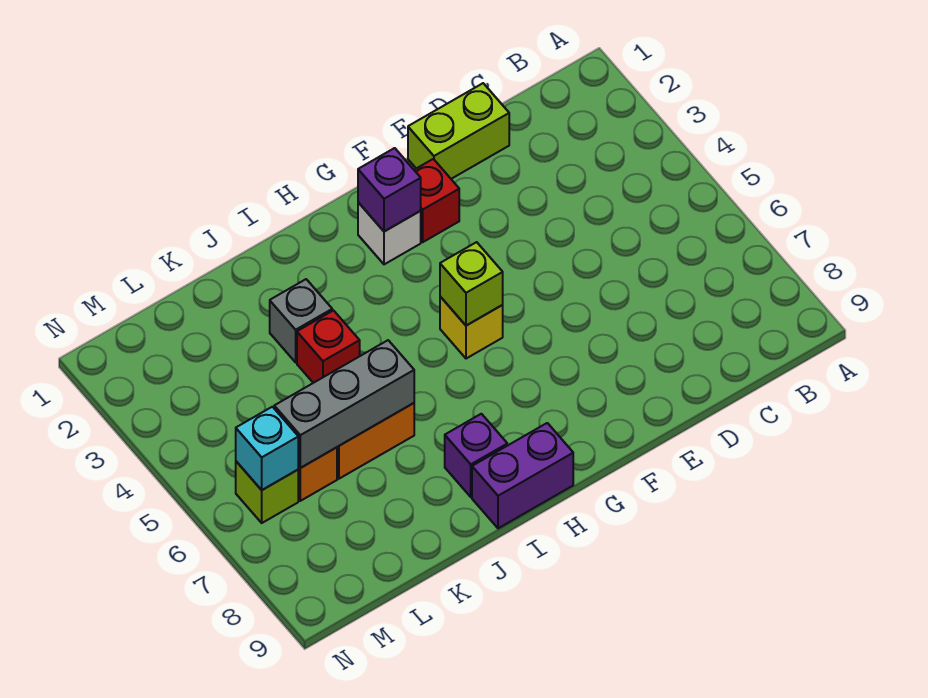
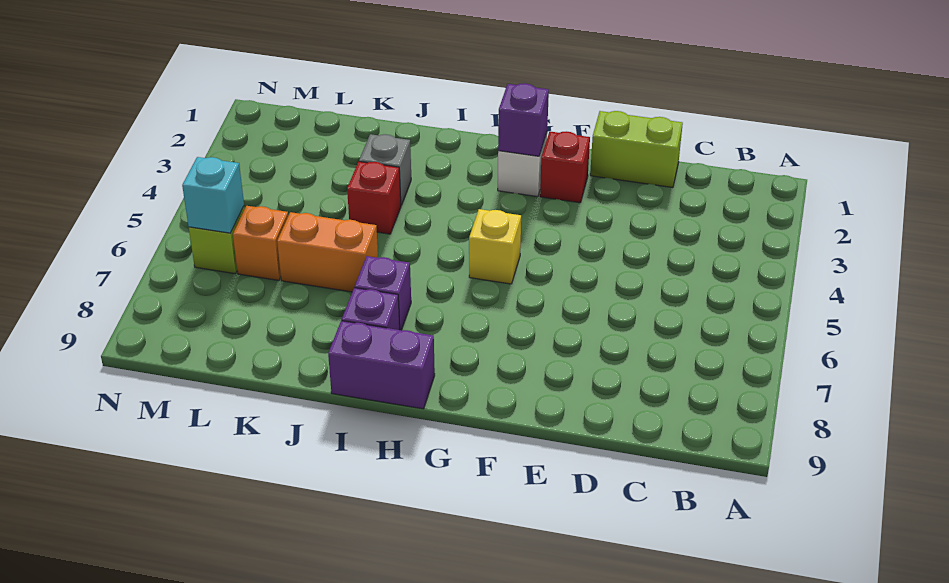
lime brick G5 level 2 -> none
none -> purple brick I7 level 1
grey brick J6:L6 level 2 -> none

